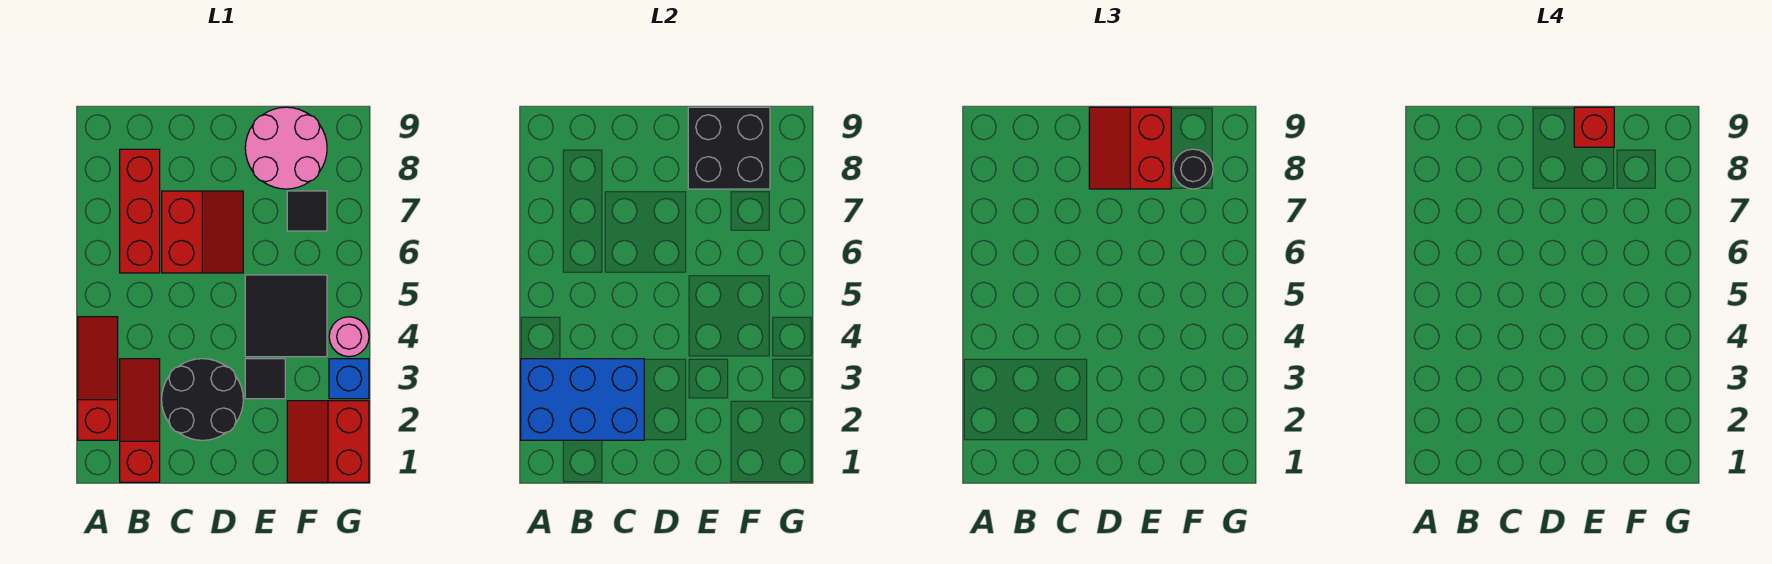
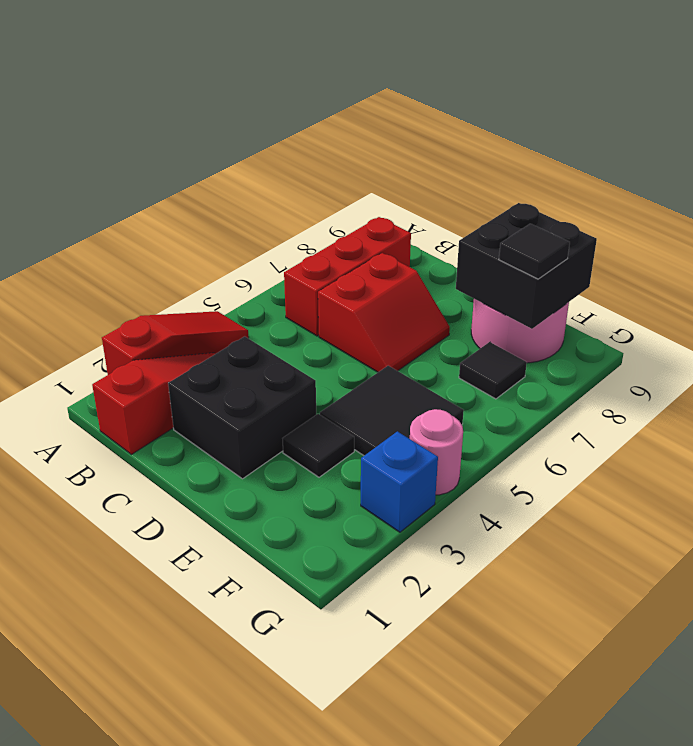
blue brick A2:C3 level 2 -> none
black round brick C2:D3 level 1 -> black brick C2:D3 level 1
red slope D8:E9 level 3 top E -> none
red brick E9 level 4 -> none
red slope F1:G2 level 1 top G -> none
black round brick F8 level 3 -> black tile F8 level 3

